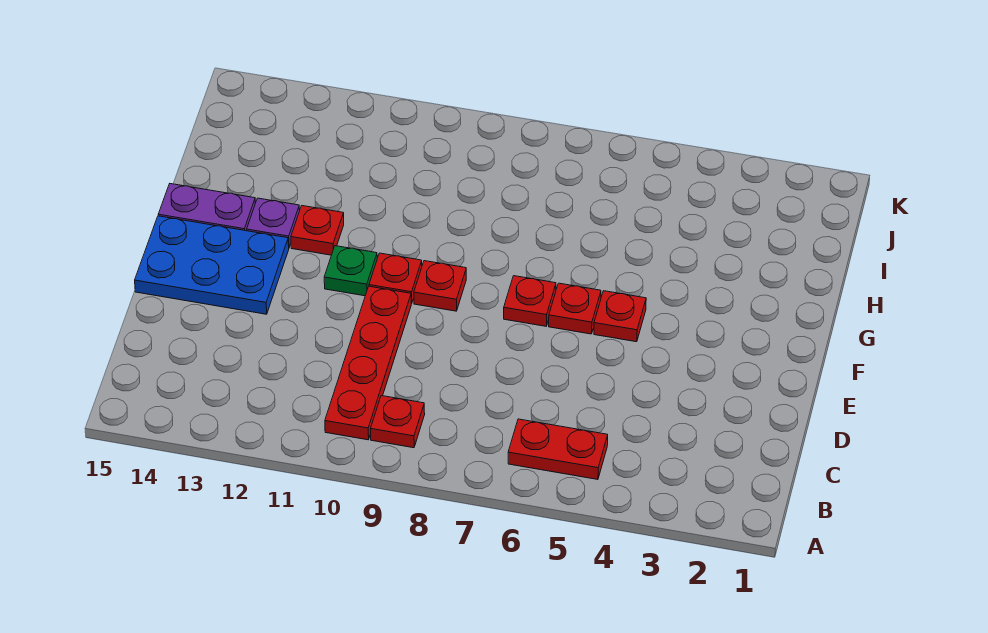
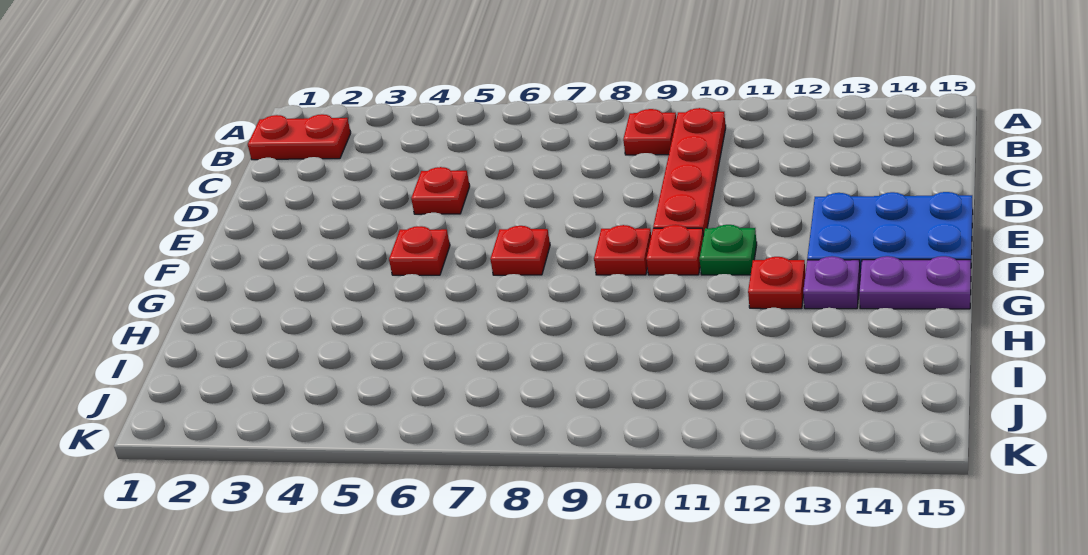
red plate B5:B6 level 1 -> red plate B1:B2 level 1
red plate F6 level 1 -> red plate D5 level 1

